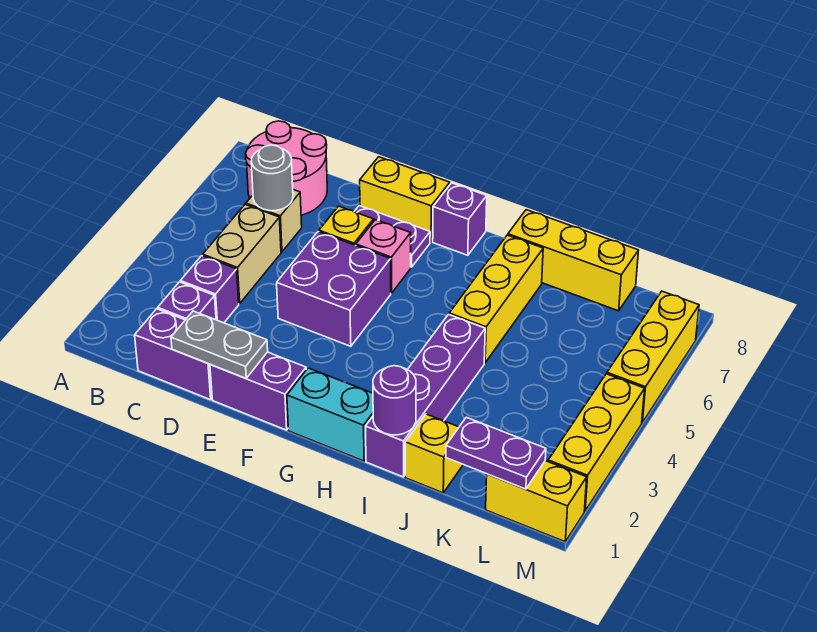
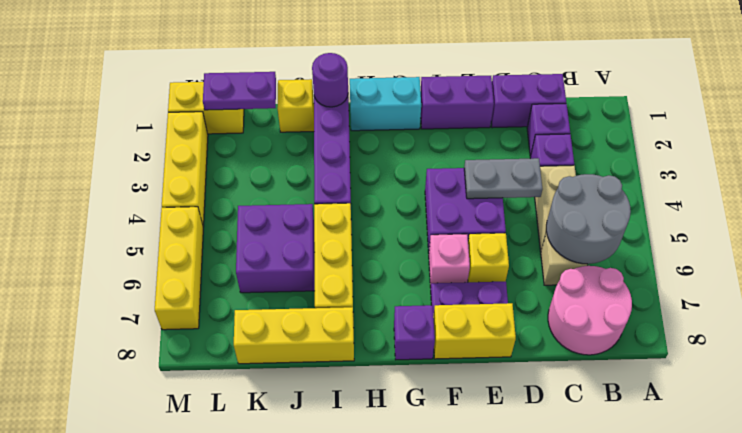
grey round brick C6 level 2 -> grey round brick B5:C6 level 2
grey plate D1:E1 level 2 -> grey plate D4:E4 level 2
none -> purple brick J5:K6 level 1

